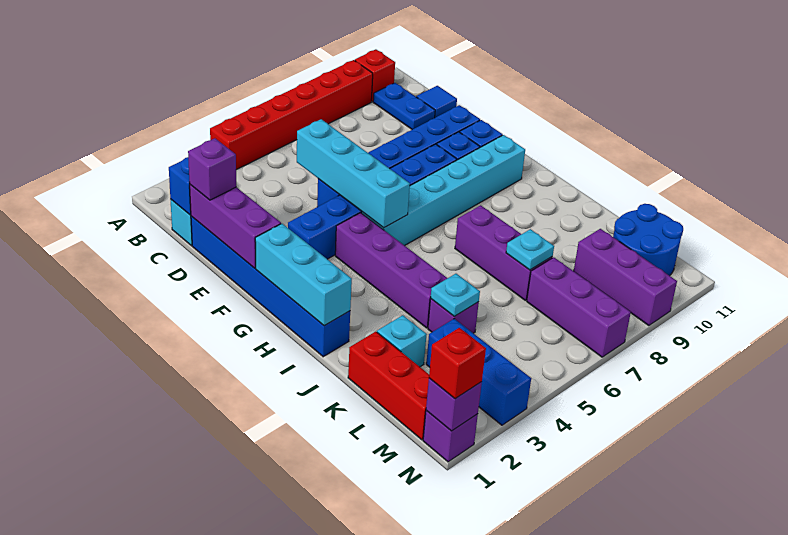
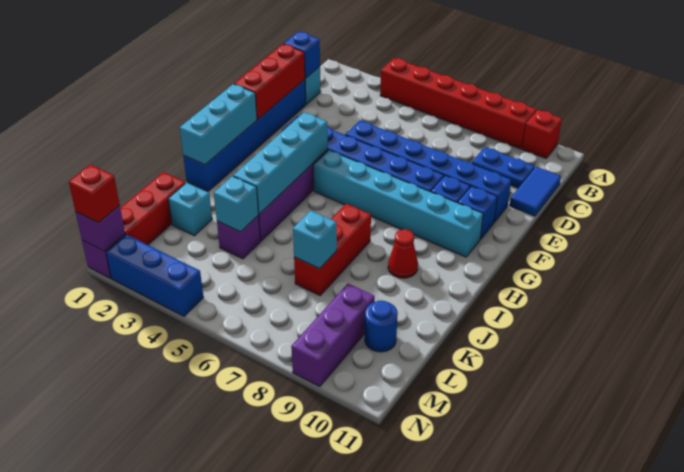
blue plate B10:C10 level 1 -> blue plate C9:C10 level 1
blue tile C11 level 1 -> blue tile C11:D11 level 1
purple brick D1:F1 level 2 -> red brick D1:F1 level 2
purple brick D1 level 3 -> none
cyan brick D5:G5 level 2 -> cyan brick G4:J4 level 2
purple brick I7:K7 level 1 -> red brick I7:K7 level 1
none -> red cone I9 level 1
cyan plate K4 level 2 -> cyan brick K4 level 2
cyan plate K7 level 2 -> cyan brick K7 level 2
blue brick L3:N3 level 1 -> blue brick N2:N4 level 1
purple brick L7:N7 level 1 -> none
blue round brick L10:M11 level 1 -> blue round brick L10 level 1

